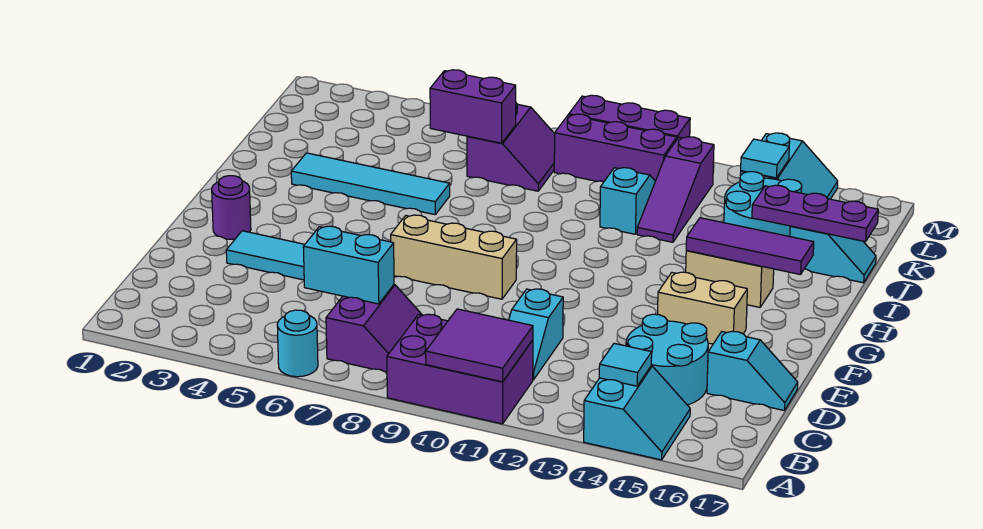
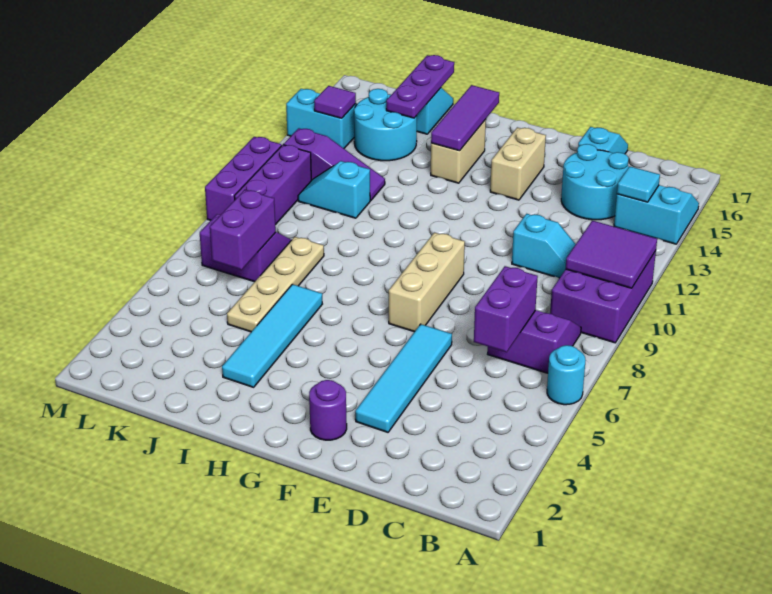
cyan brick C6:C7 level 2 -> purple brick C6:C7 level 2
none -> tan plate J5:J8 level 1
cyan tile L14 level 2 -> purple tile L14 level 2

